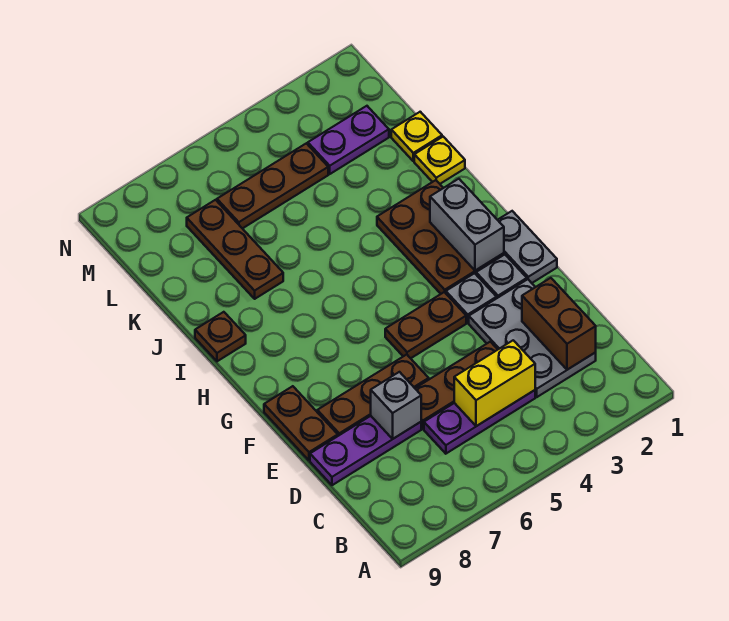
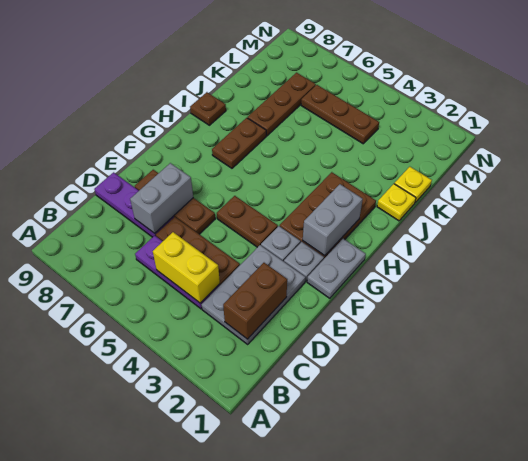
grey brick D7 level 2 -> grey brick D7:E7 level 2
brown plate E9:F9 level 1 -> brown plate H7:I7 level 1
purple plate L2:L3 level 1 -> none

